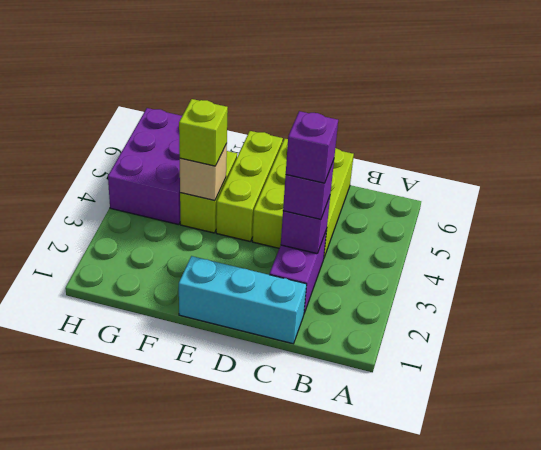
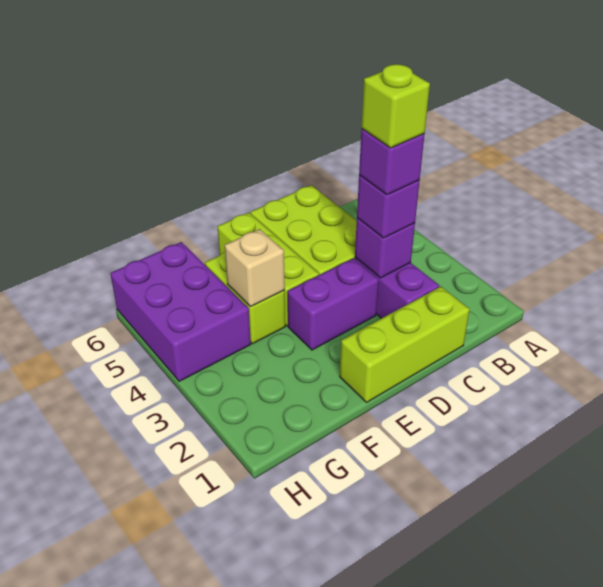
cyan brick C1:E1 level 1 -> lime brick C1:E1 level 1
none -> purple brick D3:E3 level 1
lime brick F4 level 3 -> lime brick C3 level 5

